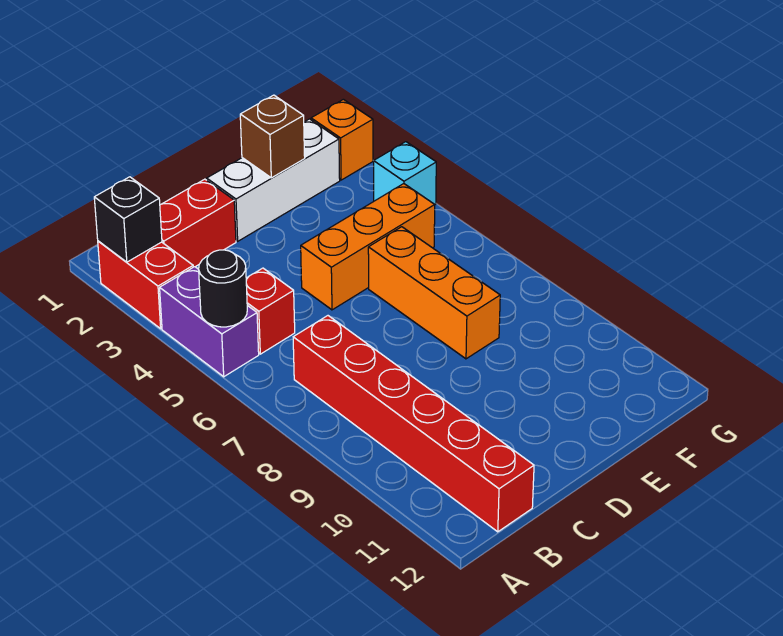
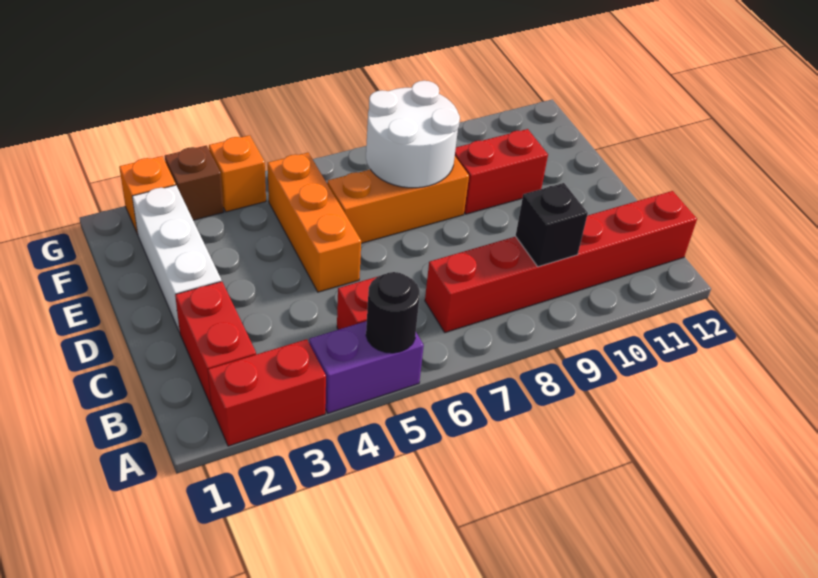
black brick A2 level 2 -> black brick B9 level 2
brown brick E2 level 2 -> brown brick G3 level 1
none -> white round brick E7:F8 level 2
none -> red brick E9:E10 level 1
cyan brick G4 level 1 -> orange brick G4 level 1

